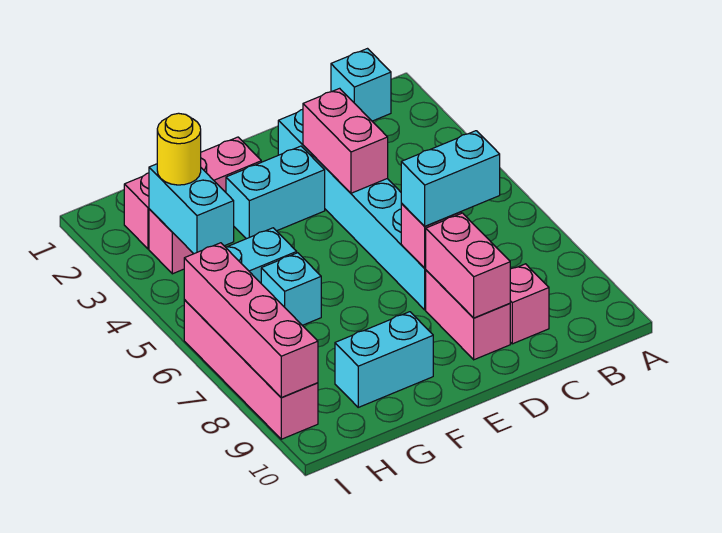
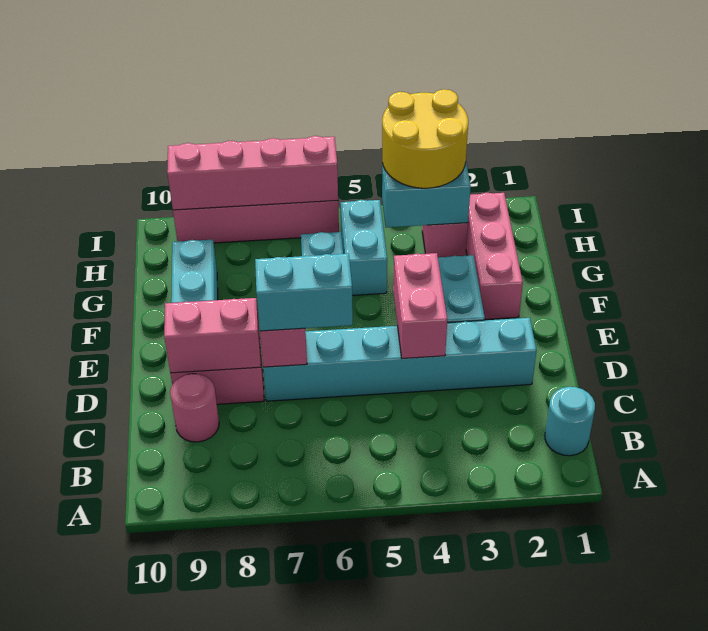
cyan brick B1 level 1 -> cyan round brick B1 level 1
cyan brick C7:D7 level 3 -> cyan brick D6:D7 level 3
pink brick C9 level 1 -> pink round brick C9 level 1
pink brick D3:D4 level 2 -> pink brick D4:E4 level 2
yellow round brick H3 level 3 -> yellow round brick H3:I4 level 3

